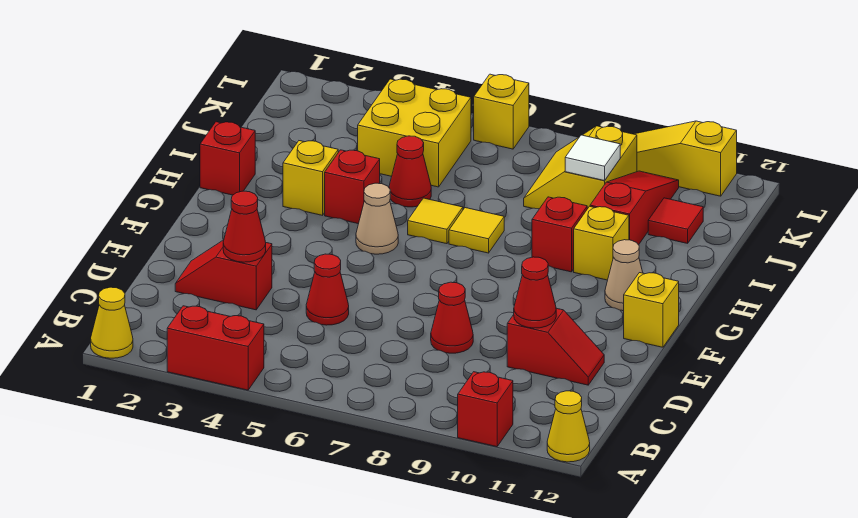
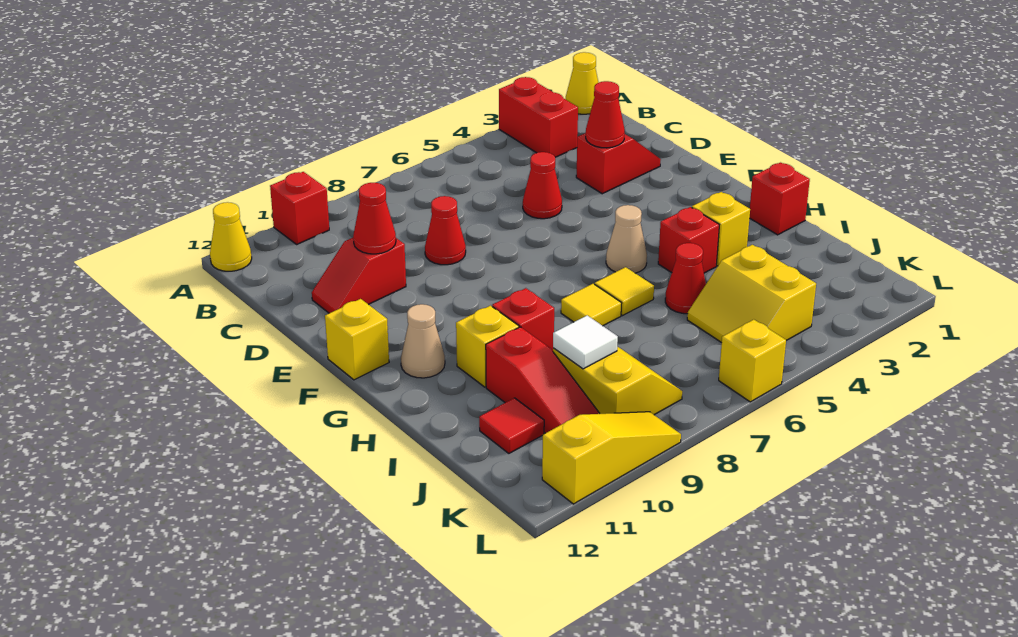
red brick A3:A4 level 1 -> red brick A3:B3 level 1
yellow brick J4:K5 level 1 -> yellow slope J4:K5 level 1 top 4

